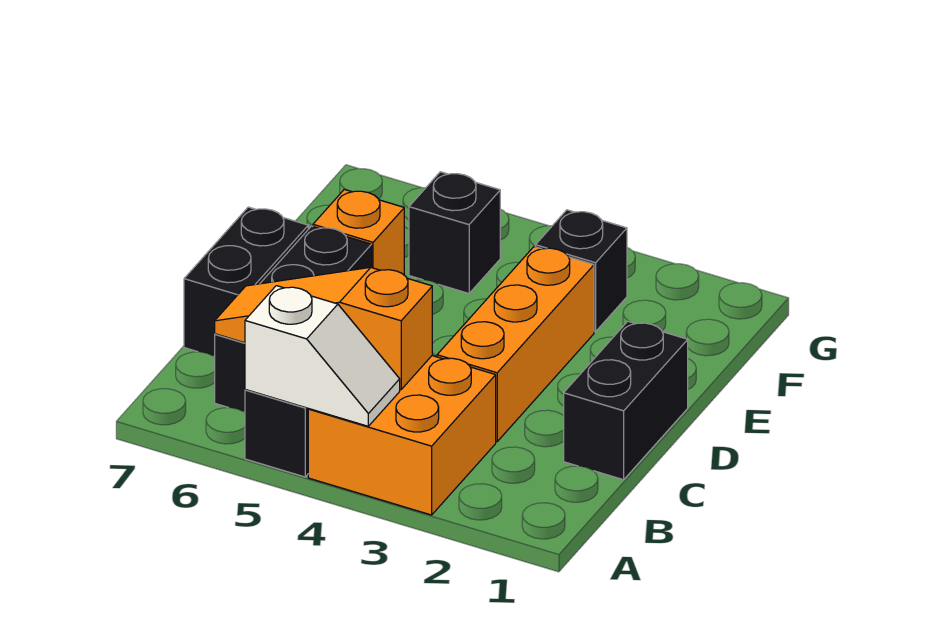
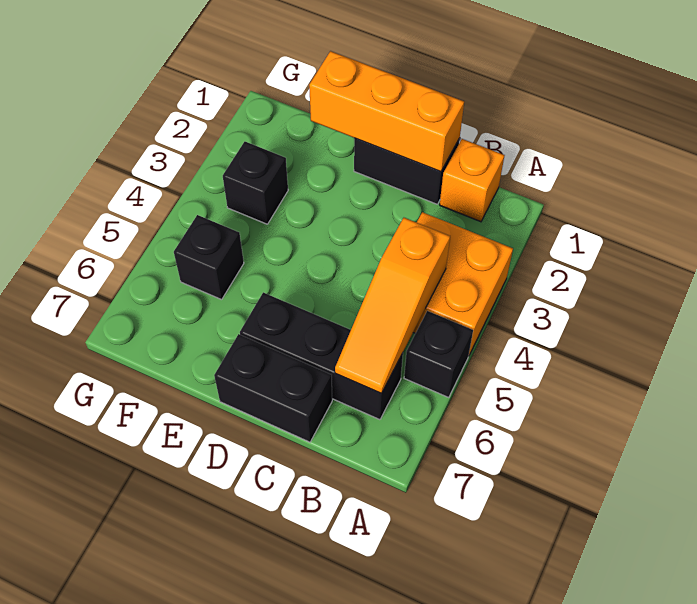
white slope A4:A5 level 2 top 5 -> none
orange brick C3:E3 level 1 -> orange brick C1:E1 level 2
orange brick E6 level 1 -> orange brick B1 level 1

